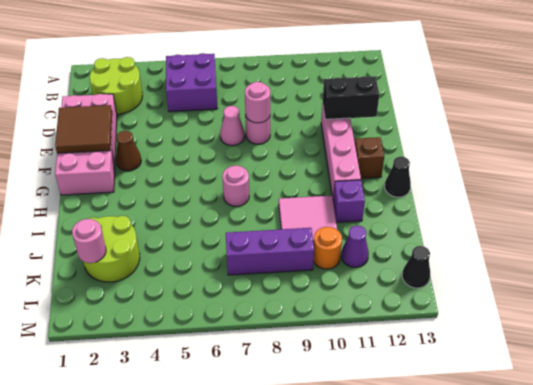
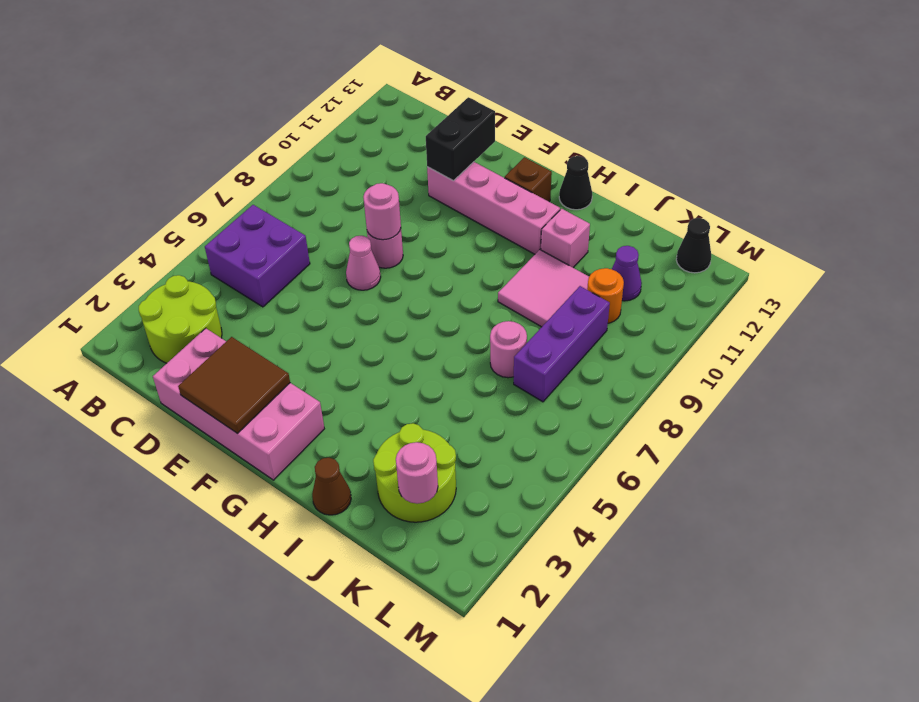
brown cone F3 level 1 -> brown cone I1 level 1
pink round brick H7 level 1 -> pink round brick J7 level 1
purple brick I11 level 1 -> pink brick I11 level 1

